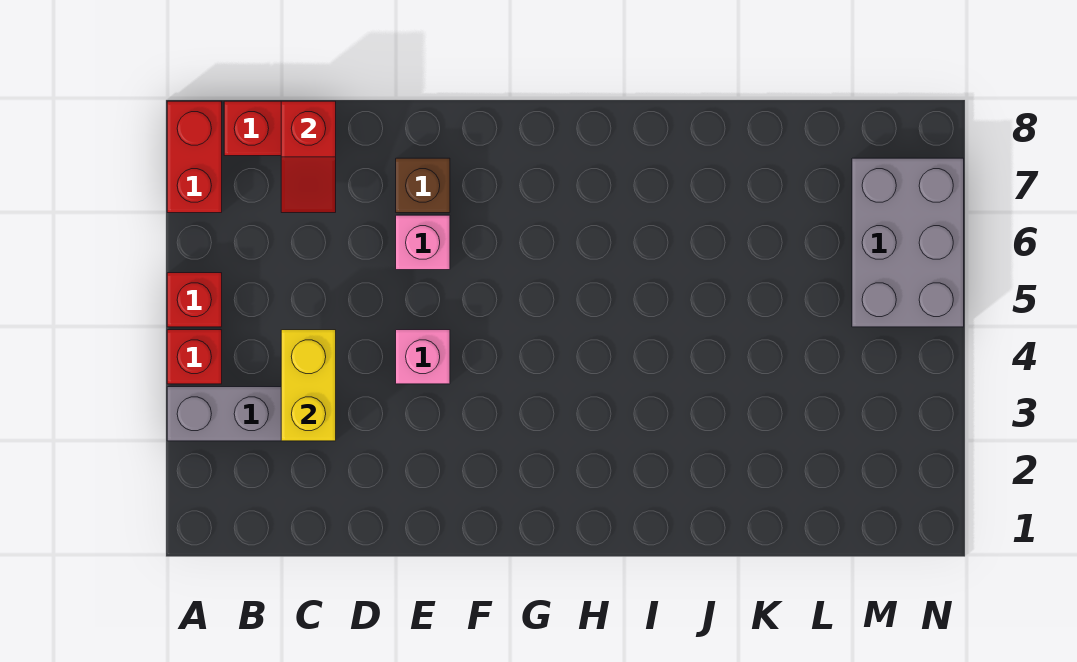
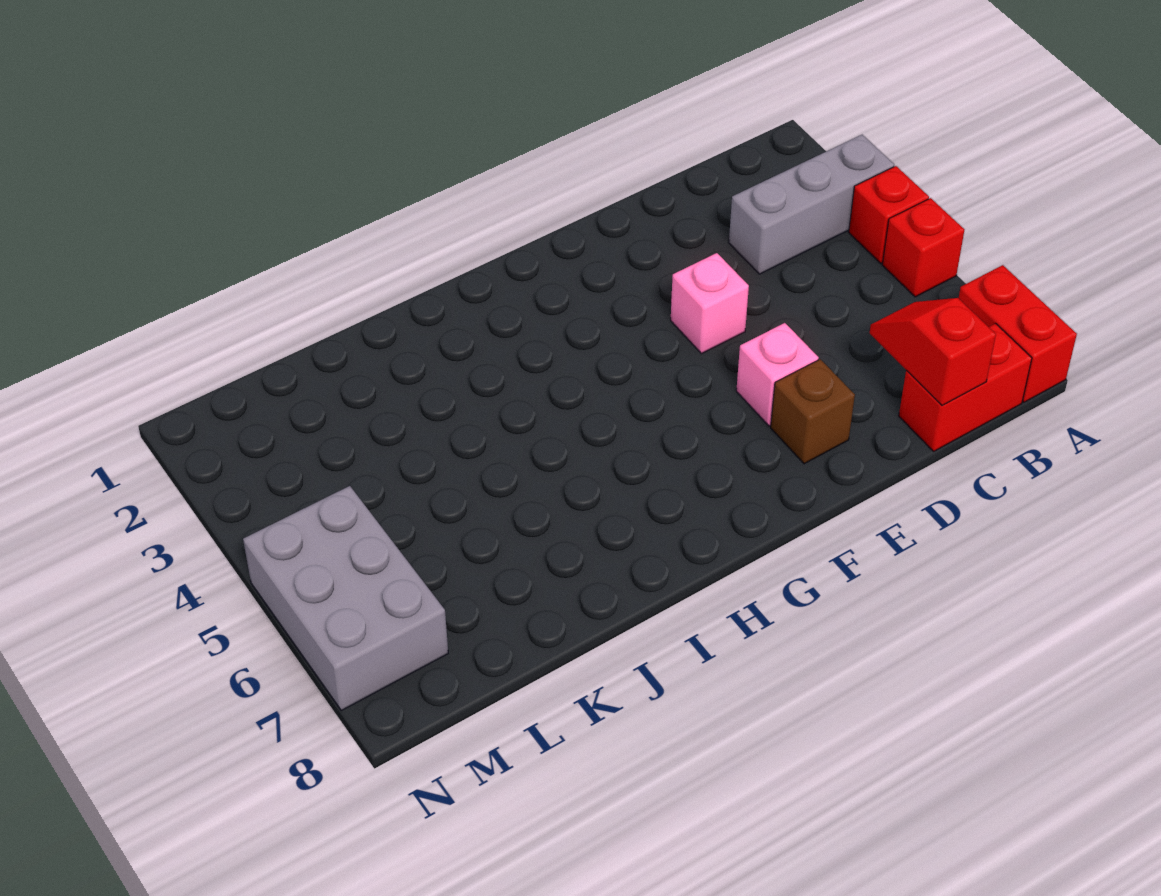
yellow brick C3:C4 level 2 -> none

